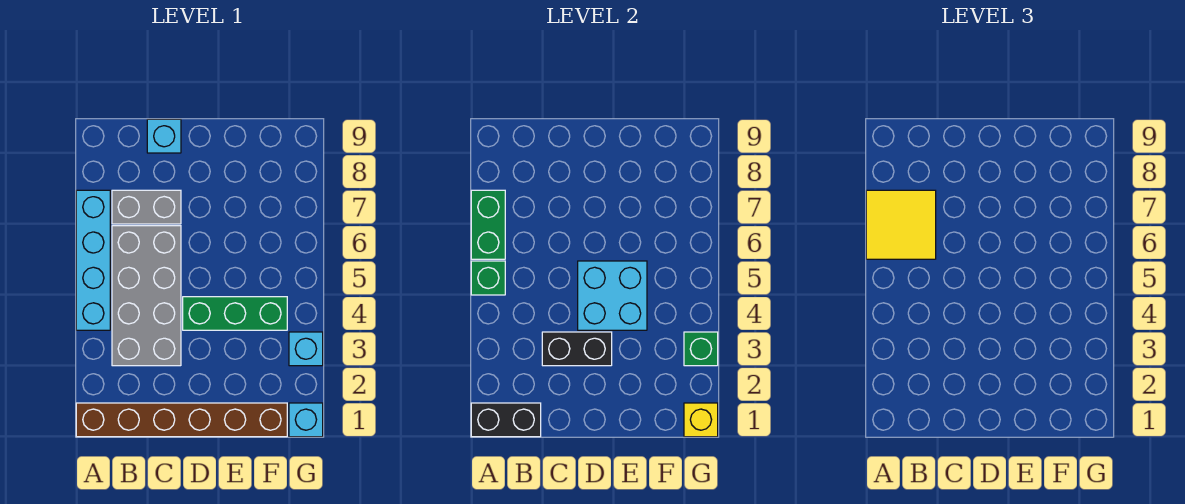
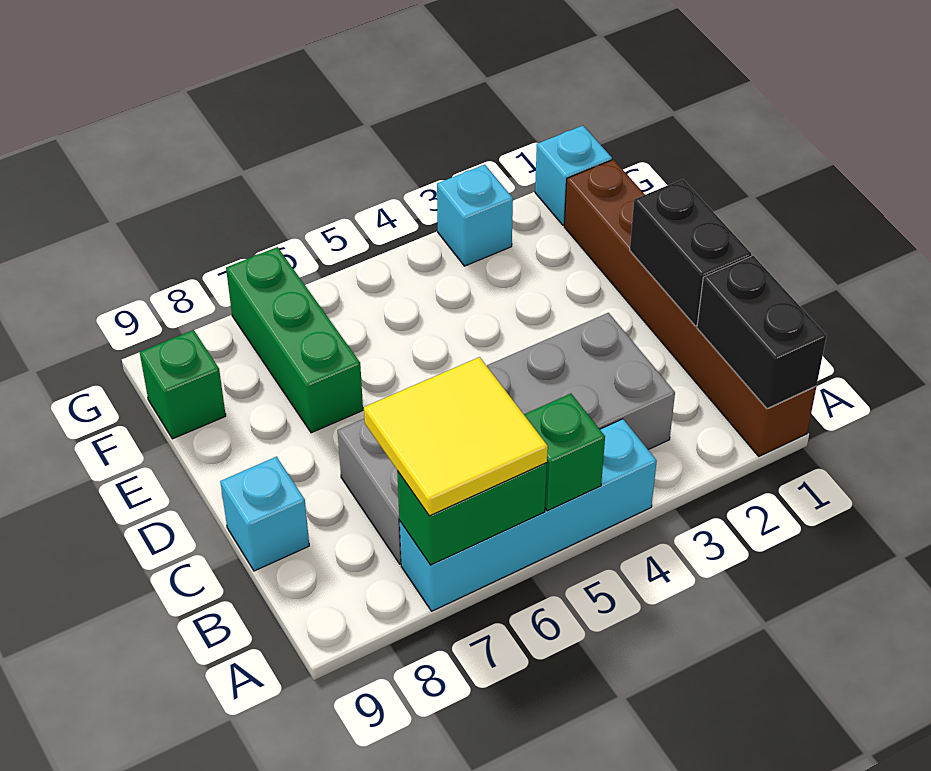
black brick C3:D3 level 2 -> black brick C1:D1 level 2
green brick D4:F4 level 1 -> green brick E7:G7 level 1
cyan brick D4:E5 level 2 -> none
yellow brick G1 level 2 -> none
green brick G3 level 2 -> green brick F9 level 1

